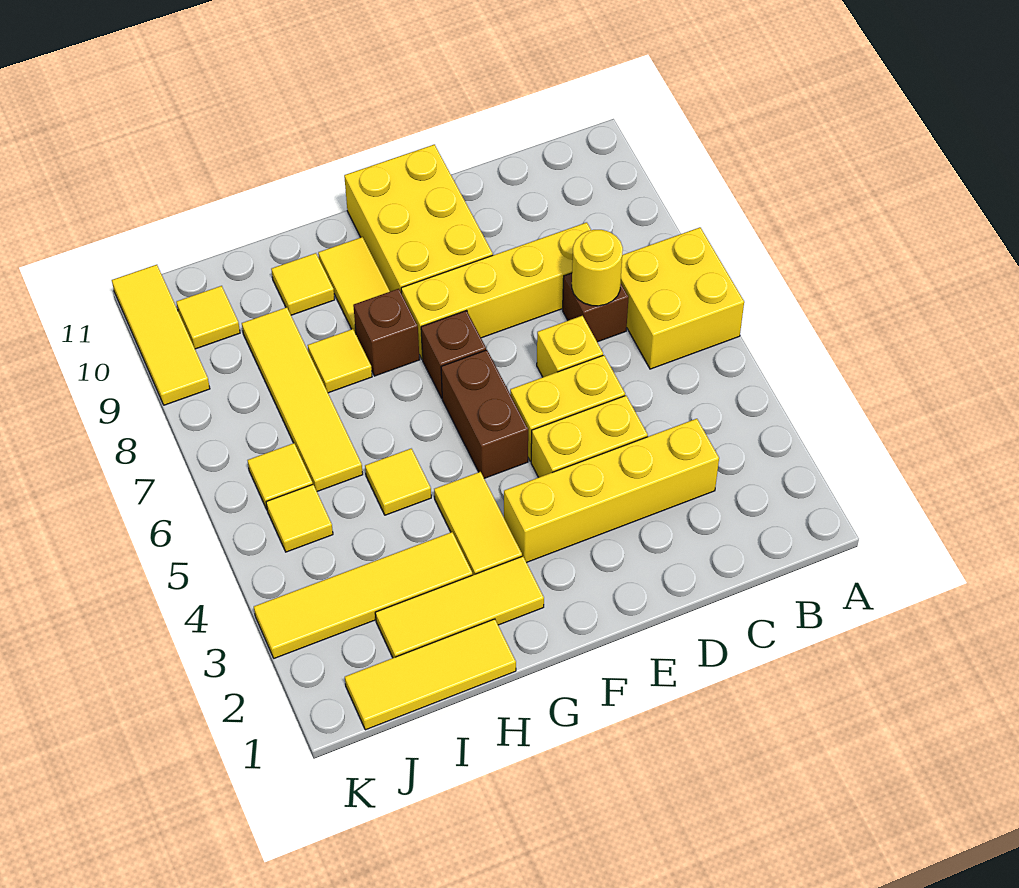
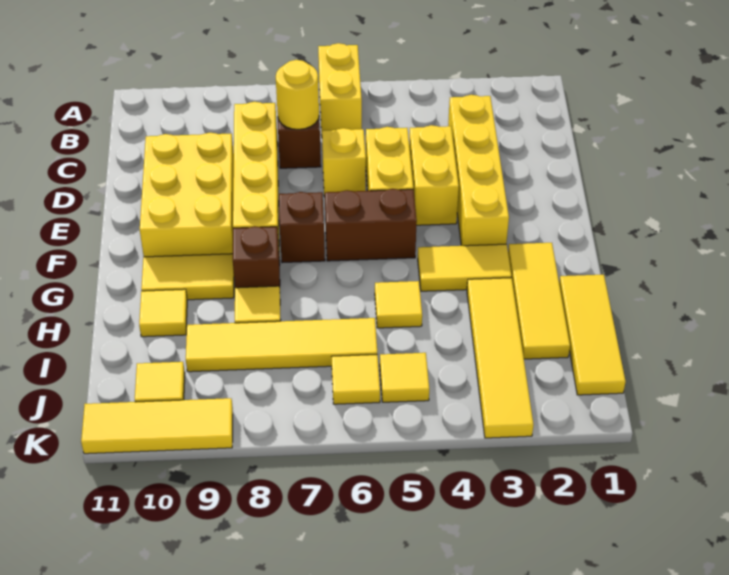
yellow brick A6:B7 level 1 -> yellow brick A6:B6 level 1
yellow brick E9:F11 level 1 -> yellow brick D9:F10 level 1

